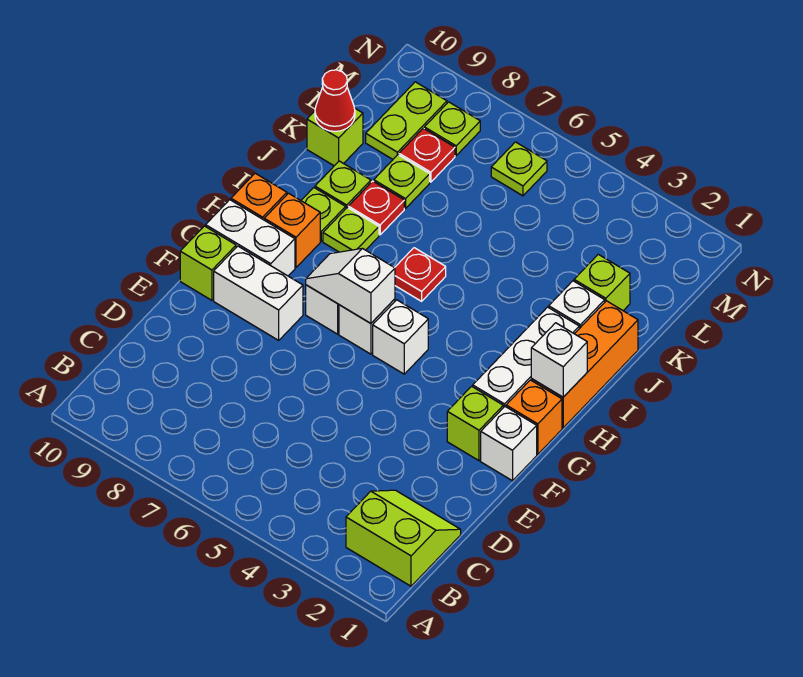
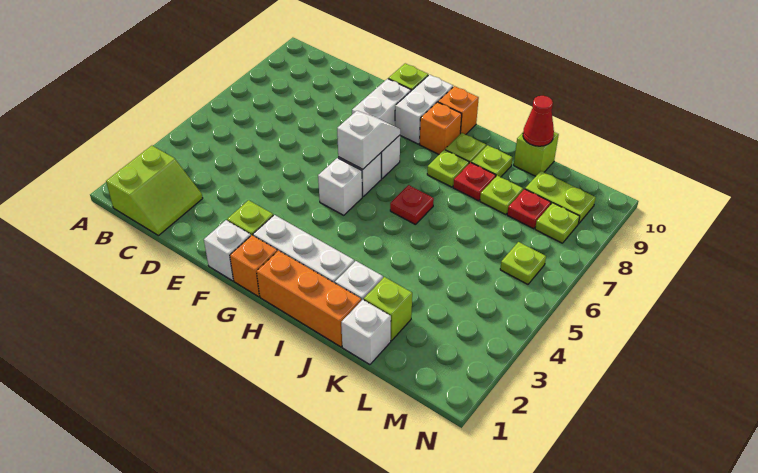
white brick H1 level 2 -> white brick K1 level 1

